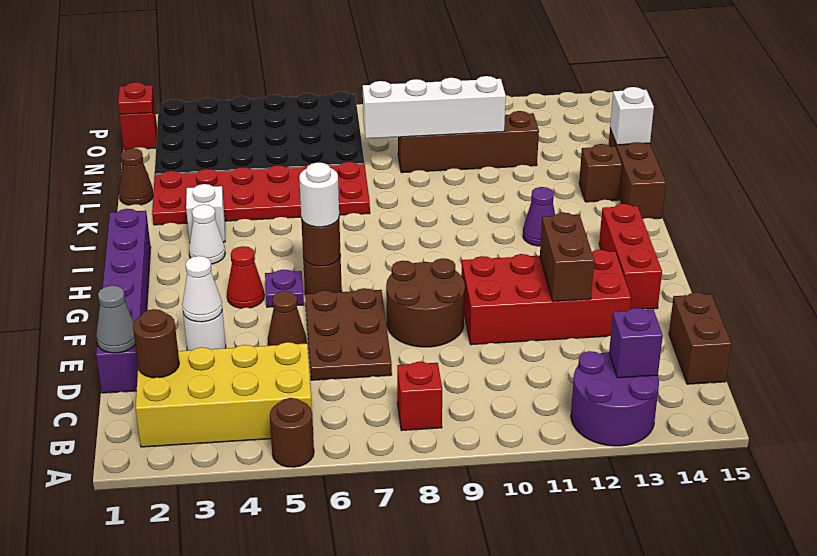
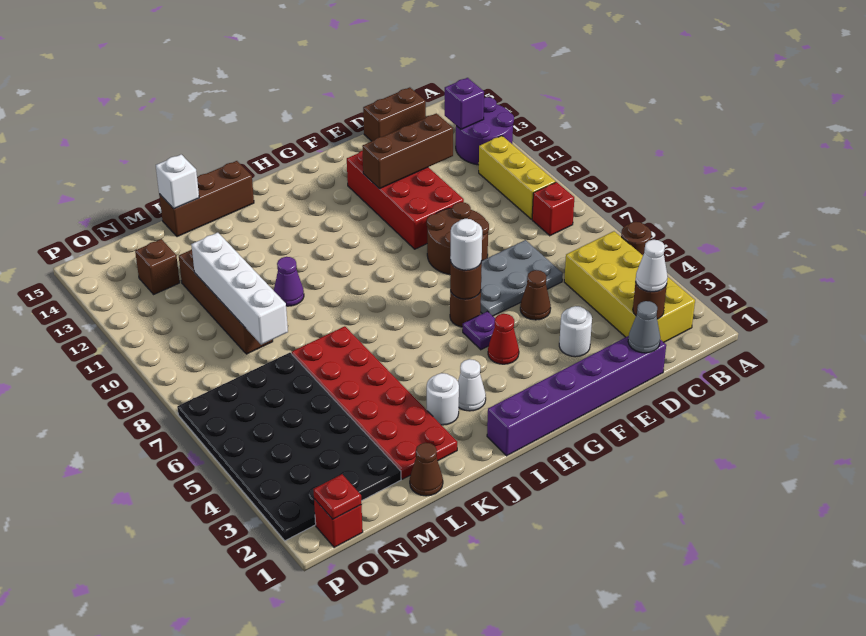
none -> yellow brick B9:B11 level 1
brown plate D6:F7 level 1 -> grey plate D6:F7 level 1
white cone E3 level 2 -> white cone C2 level 3
brown brick E12:F12 level 2 -> brown brick D12:F12 level 2
red brick F14:H14 level 1 -> none
purple cone I12 level 1 -> purple cone K10 level 1
white brick J3 level 1 -> white round brick J3 level 1
brown brick K14 level 1 -> brown brick N13 level 1

